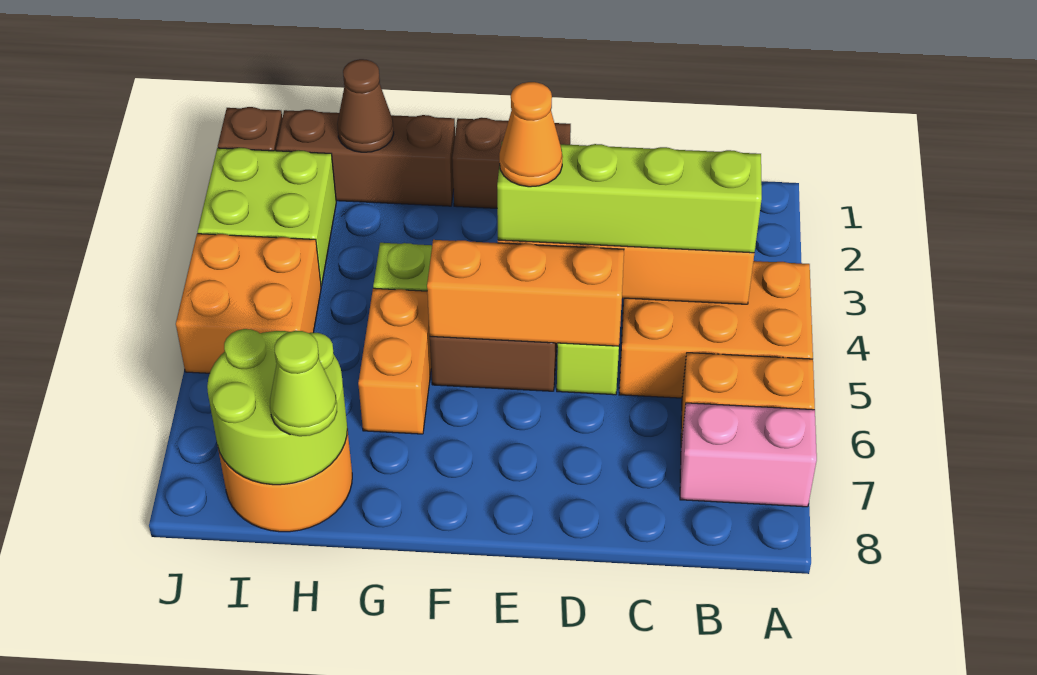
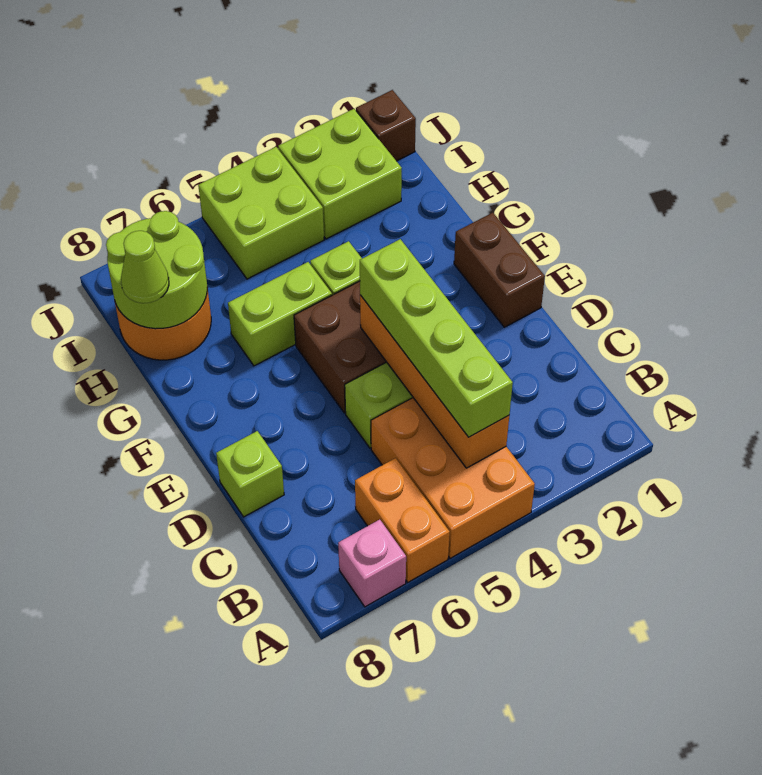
pink brick A7:B7 level 1 -> pink brick A7 level 1
orange brick D5:F5 level 2 -> none
none -> lime brick D8 level 1
orange cone E4 level 4 -> none
brown brick G1:I1 level 1 -> none
orange brick G5:G6 level 1 -> lime brick G5:G6 level 1
brown cone H1 level 2 -> none
orange brick I4:J5 level 1 -> lime brick I4:J5 level 1

